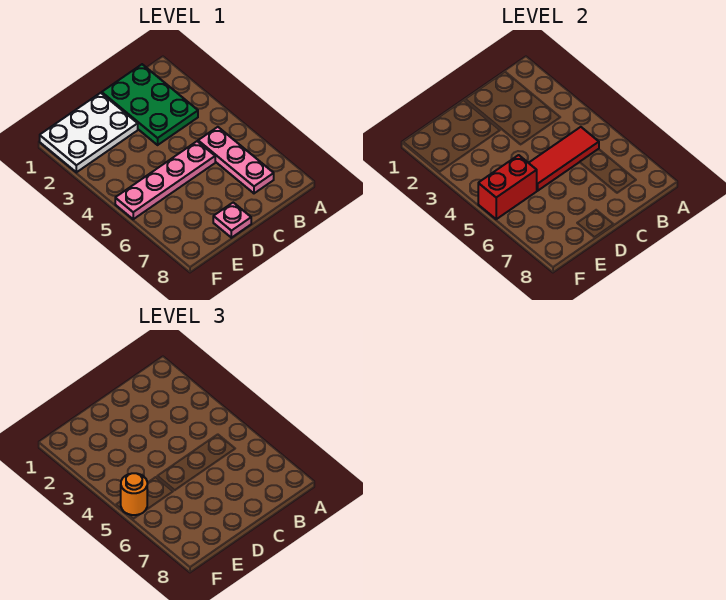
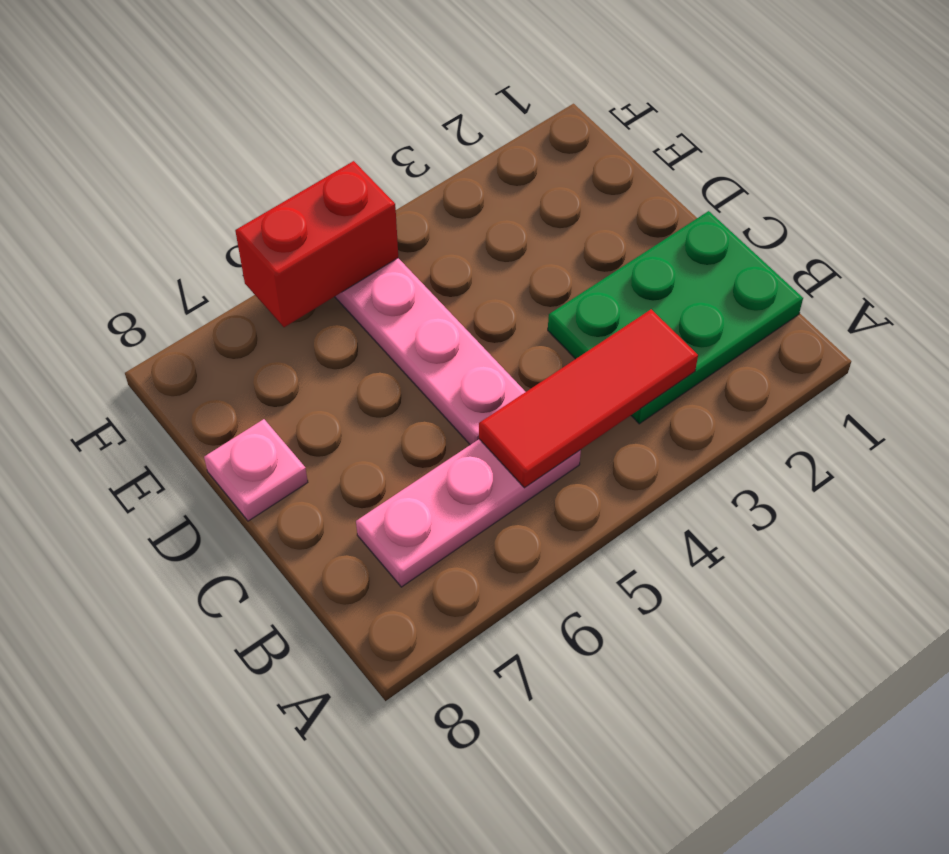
red tile B5:D5 level 2 -> red tile B3:B5 level 2
white plate D1:F2 level 1 -> none
red brick E5:F5 level 2 -> red brick F5:F6 level 2
orange round brick F5 level 3 -> none

